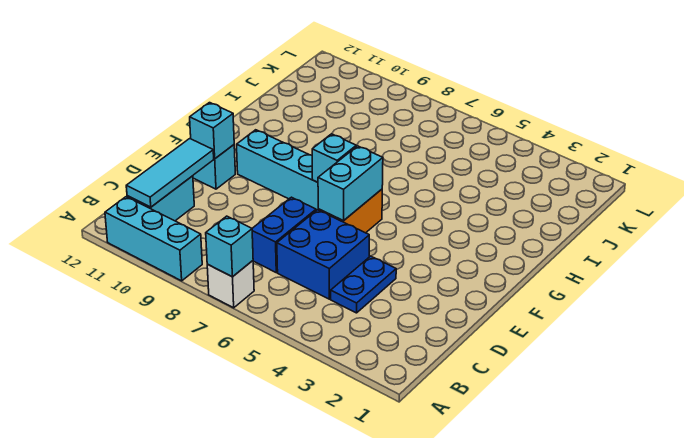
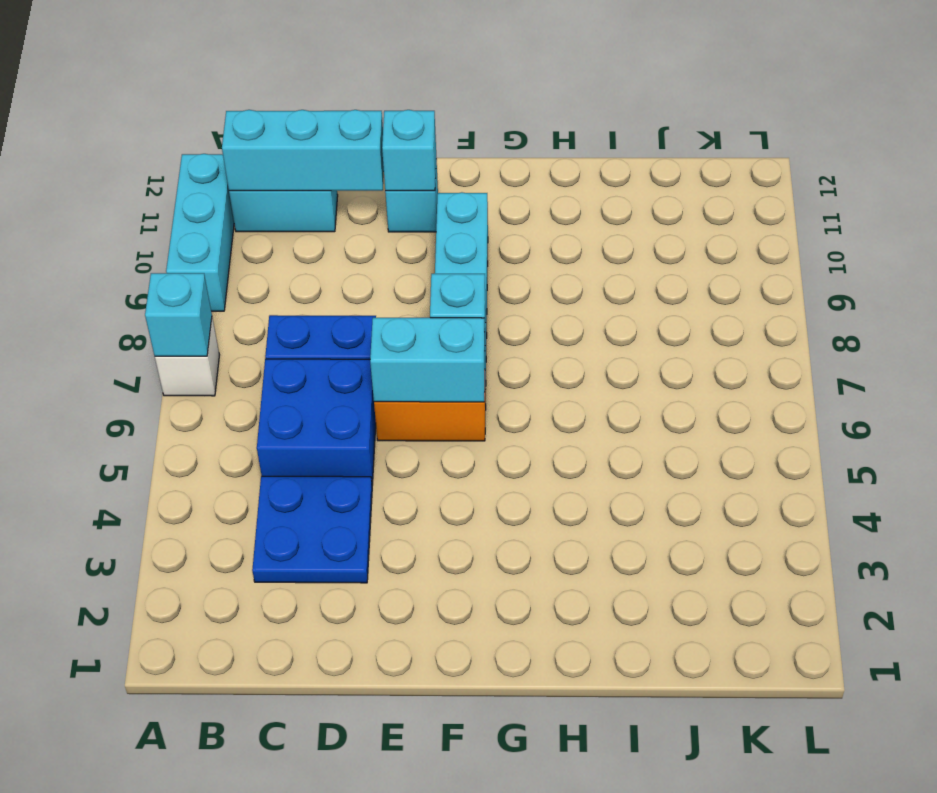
cyan tile B11:D11 level 2 -> cyan brick B11:D11 level 2
blue plate C4:D4 level 1 -> blue plate C3:D4 level 1

